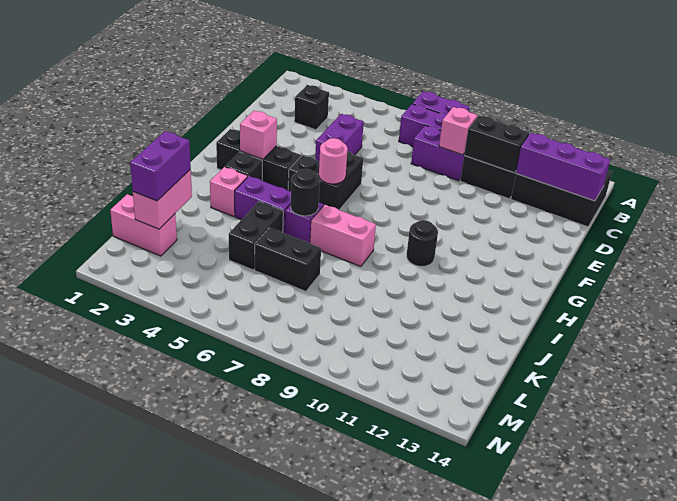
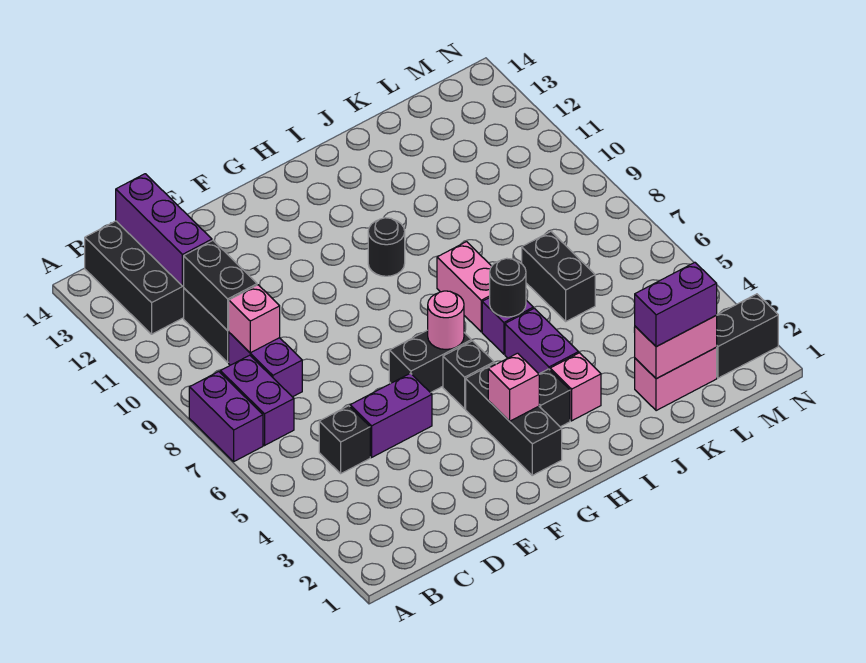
black brick C3 level 1 -> black brick C5 level 1
black brick J5:K5 level 1 -> black brick M2:N2 level 1
pink brick L1:L2 level 1 -> pink brick K2:L2 level 1

